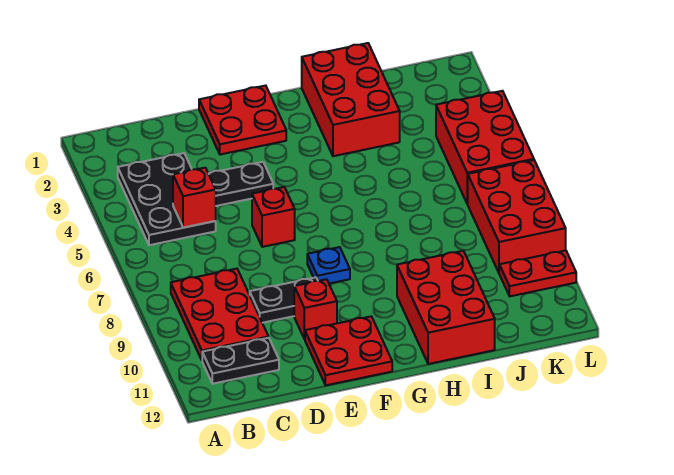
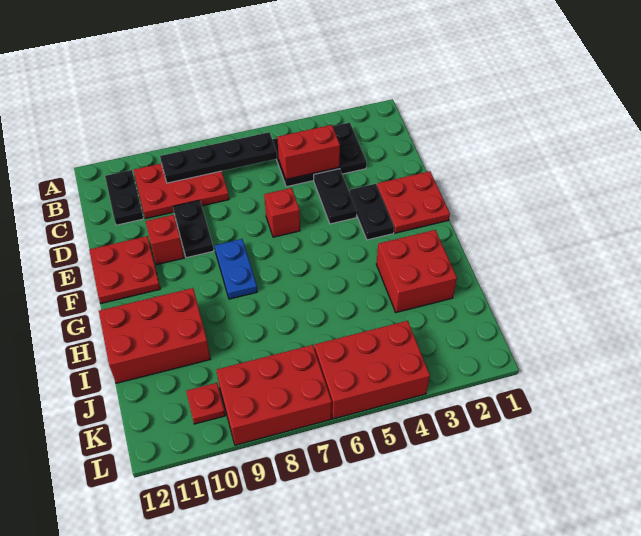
none -> black plate B6:B9 level 2
red brick C5 level 2 -> red brick C4:C5 level 2
none -> black plate E3:F3 level 1
blue plate F8 level 1 -> blue plate F8:G8 level 1
red brick H1:I3 level 1 -> red brick H2:I3 level 1
red plate K10:L10 level 1 -> red plate K10 level 1

